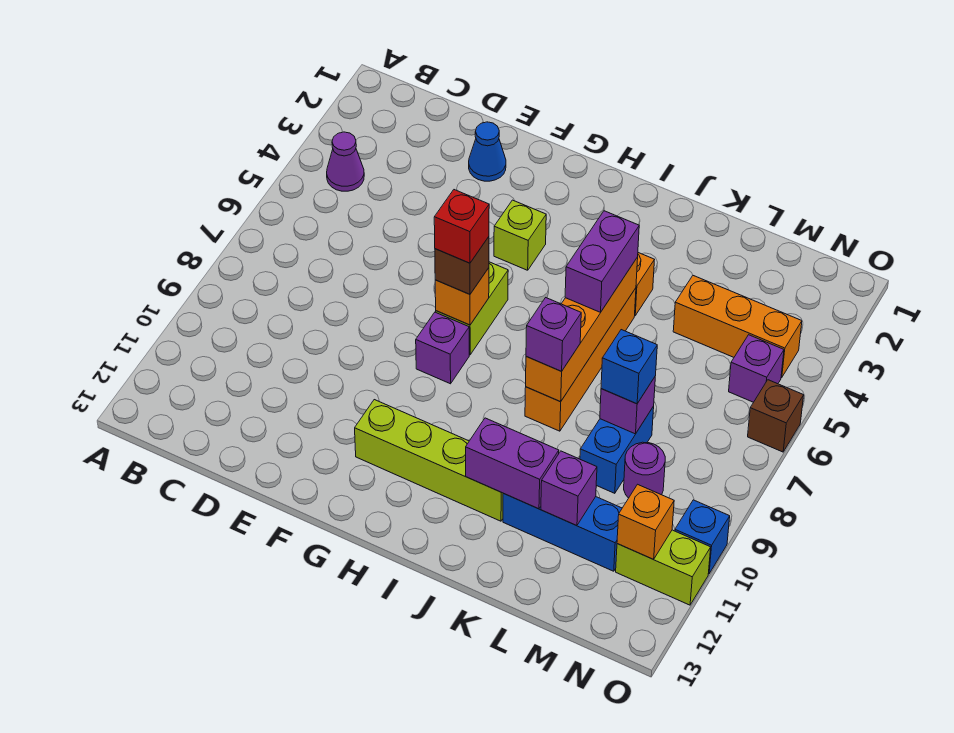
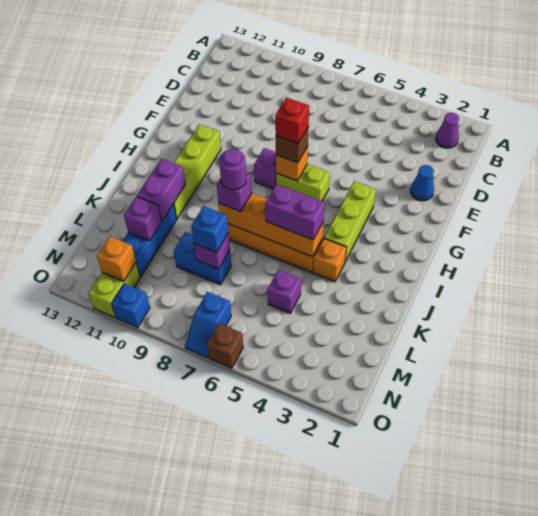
purple cone B4 level 1 -> purple cone B2 level 1
lime brick G4 level 1 -> lime brick G4:I4 level 1
orange brick L4:N4 level 1 -> none
purple round brick M9 level 1 -> purple round brick J8 level 4
purple brick N5 level 1 -> purple brick L5 level 1
none -> blue slope N7:O7 level 1 top N

